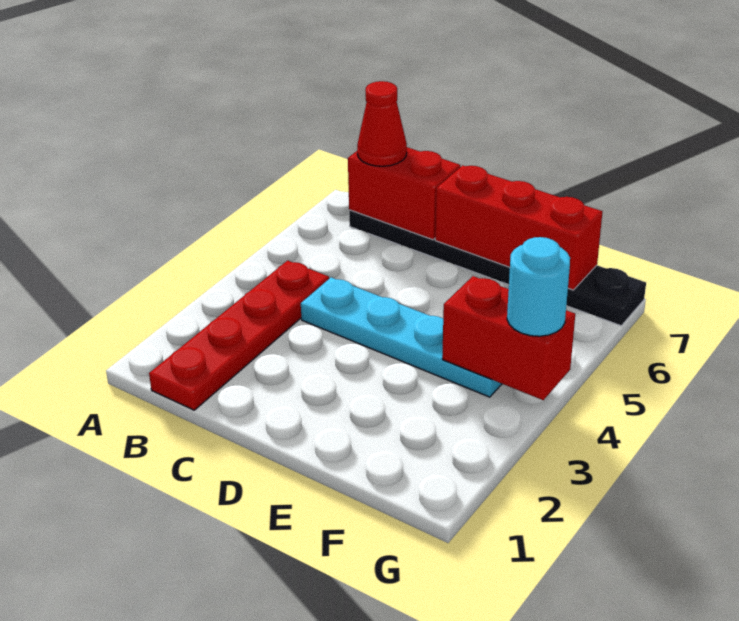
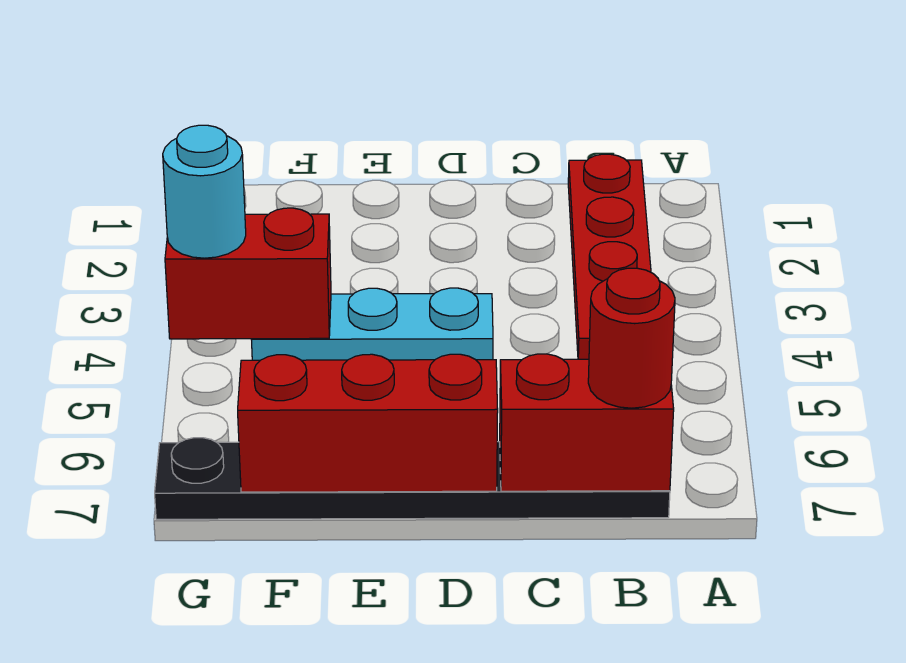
red cone B7 level 3 -> red round brick B7 level 3
cyan plate C4:F4 level 1 -> cyan plate D4:F4 level 1

